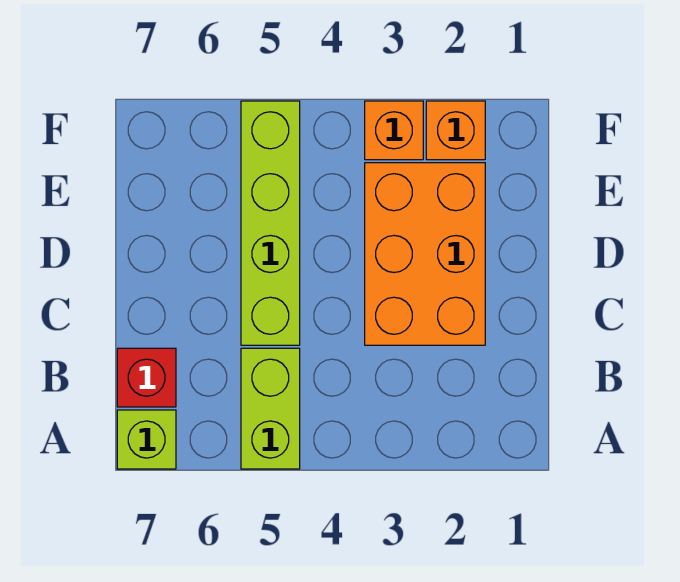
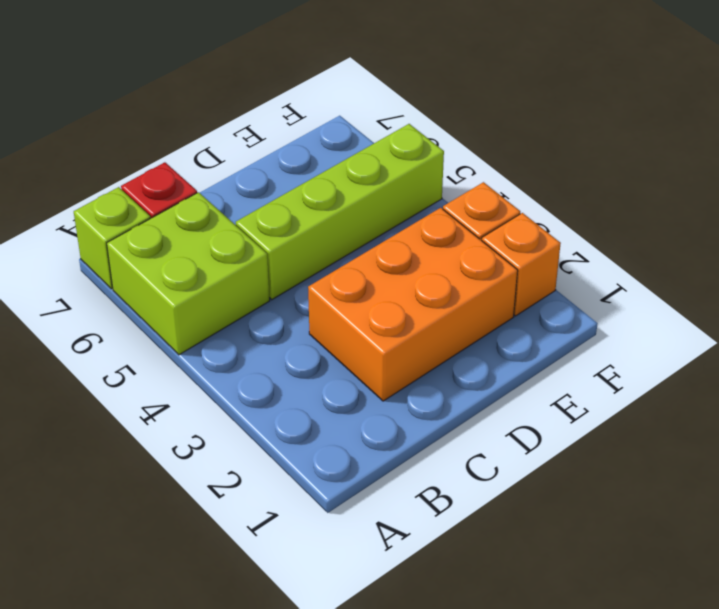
lime brick A5:B5 level 1 -> lime brick A5:B6 level 1

